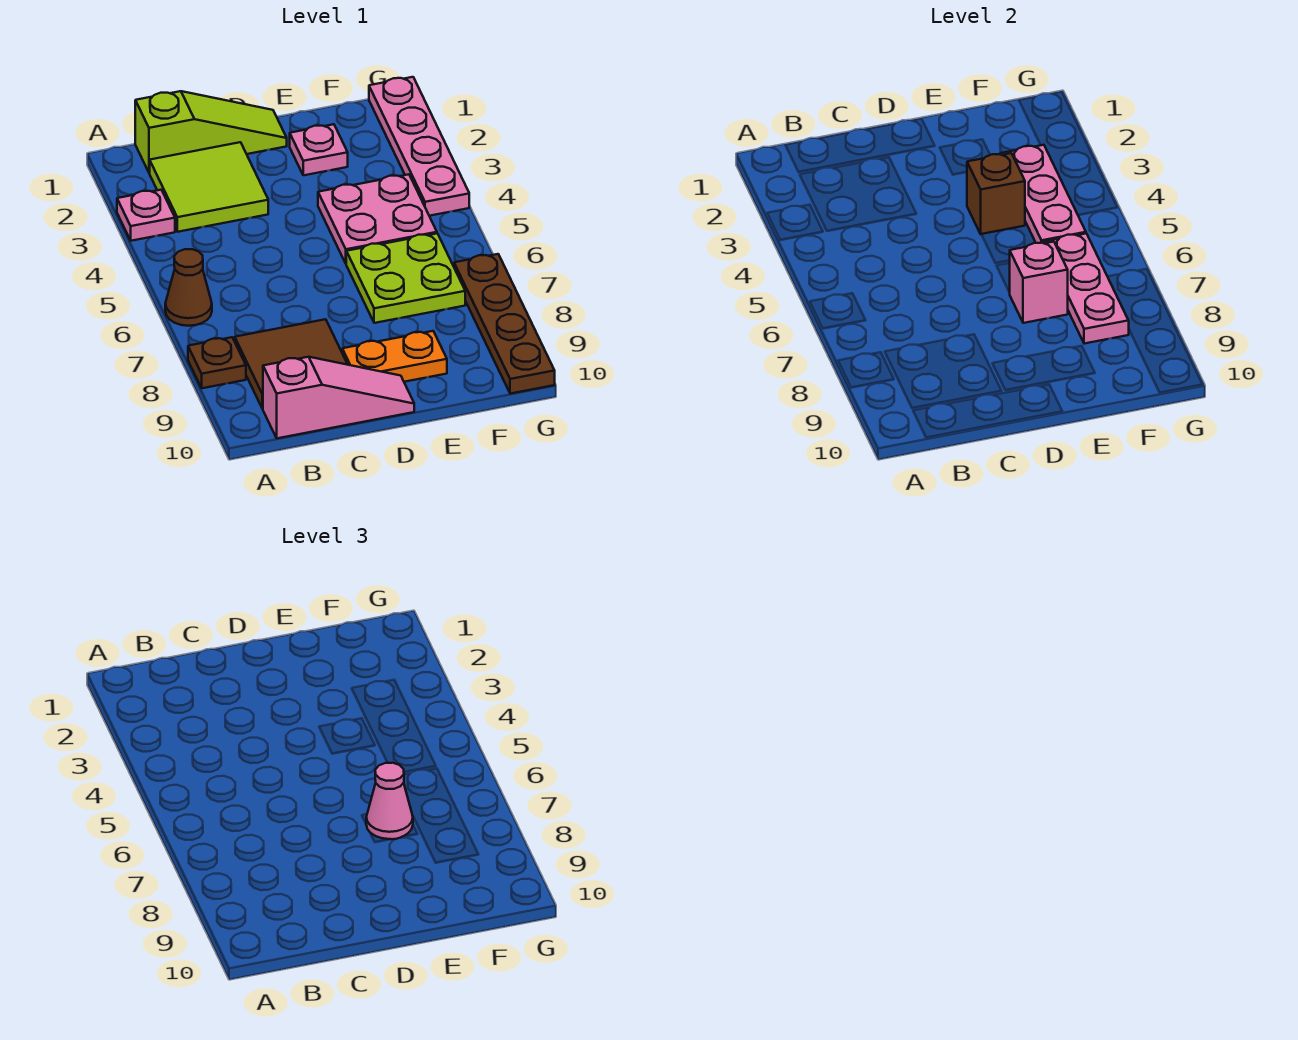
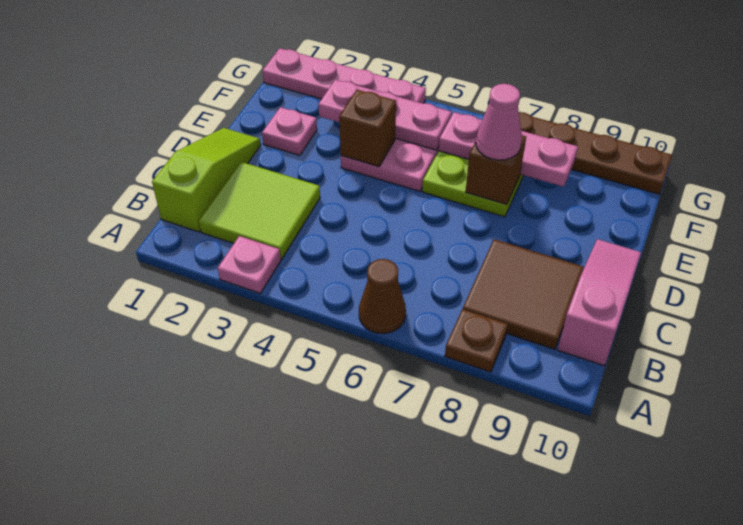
orange plate D9:E9 level 1 -> none
pink brick E7 level 2 -> brown brick E7 level 2

